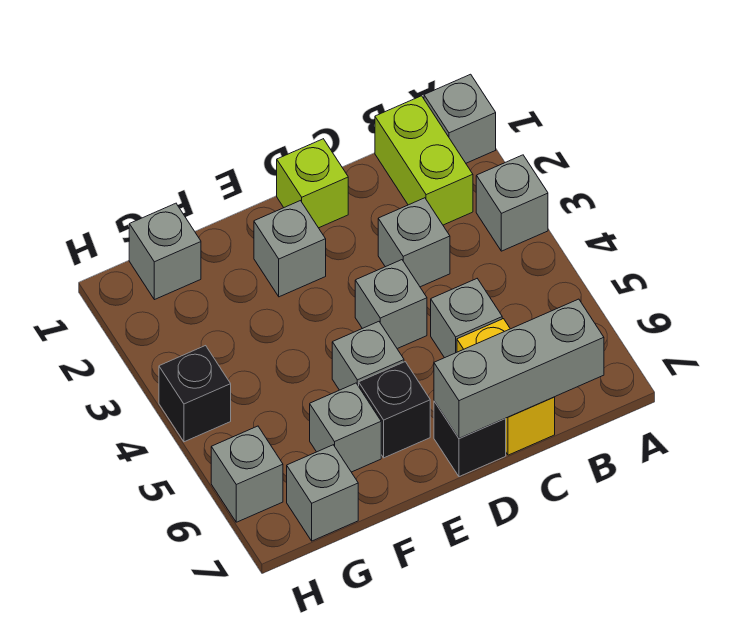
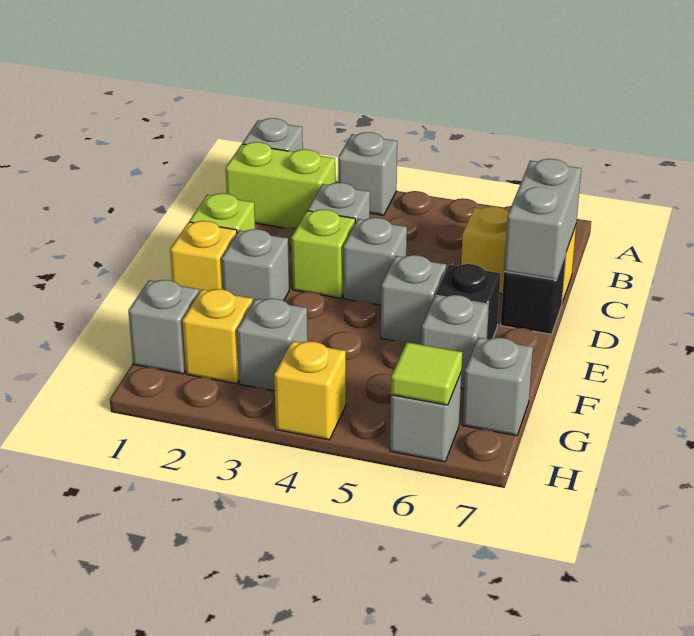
grey brick B7:D7 level 2 -> grey brick C7:D7 level 2
grey brick C5 level 1 -> grey brick G3 level 1
none -> lime brick D3 level 1
none -> yellow brick E1 level 1
none -> yellow brick G2 level 1
black brick H4 level 1 -> yellow brick H4 level 1
none -> lime tile H6 level 2

